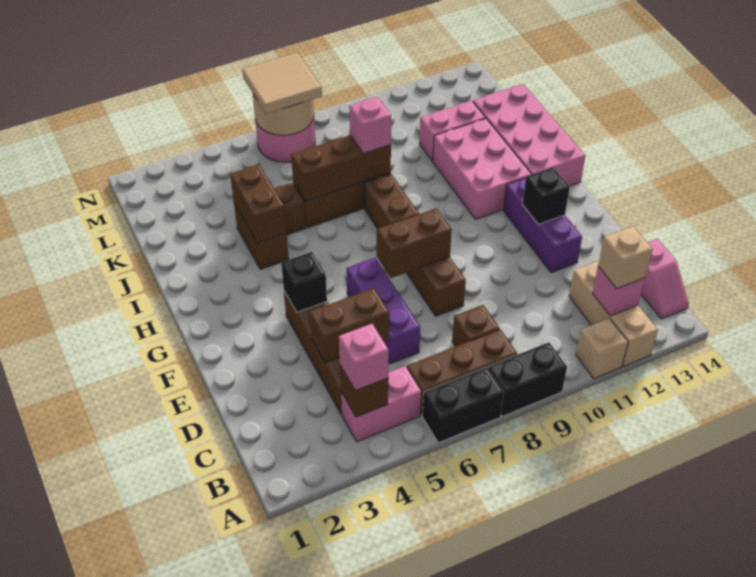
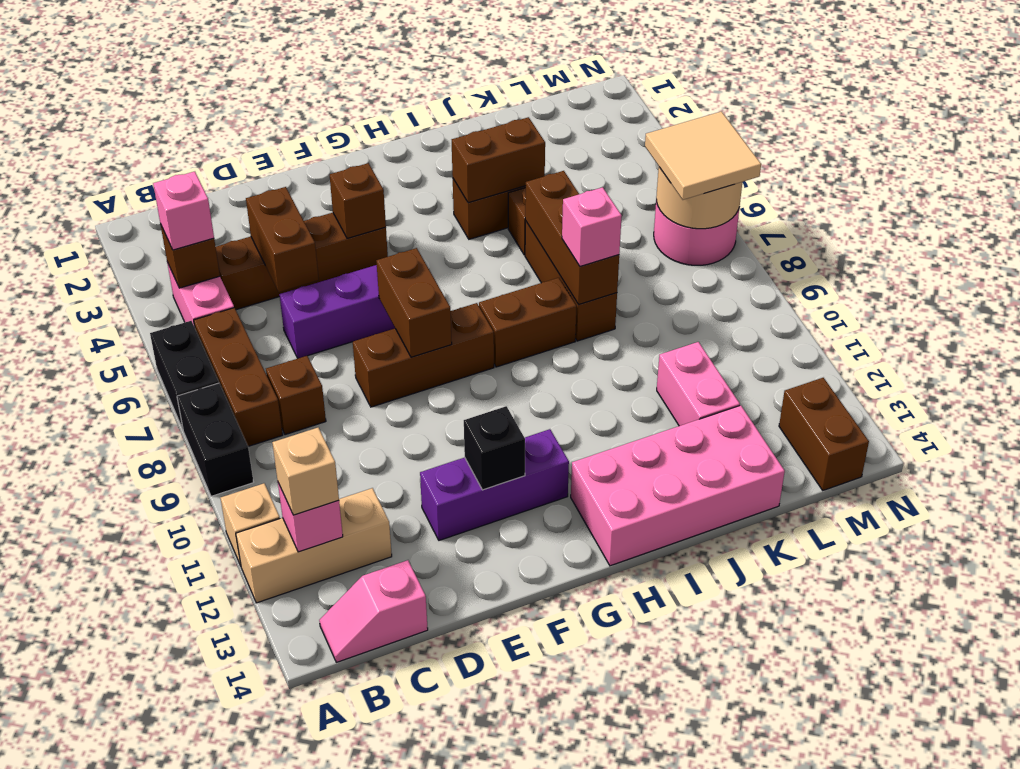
black brick F4 level 2 -> brown brick F4 level 2
pink brick H11:J12 level 1 -> none
none -> brown brick M13:M14 level 1

